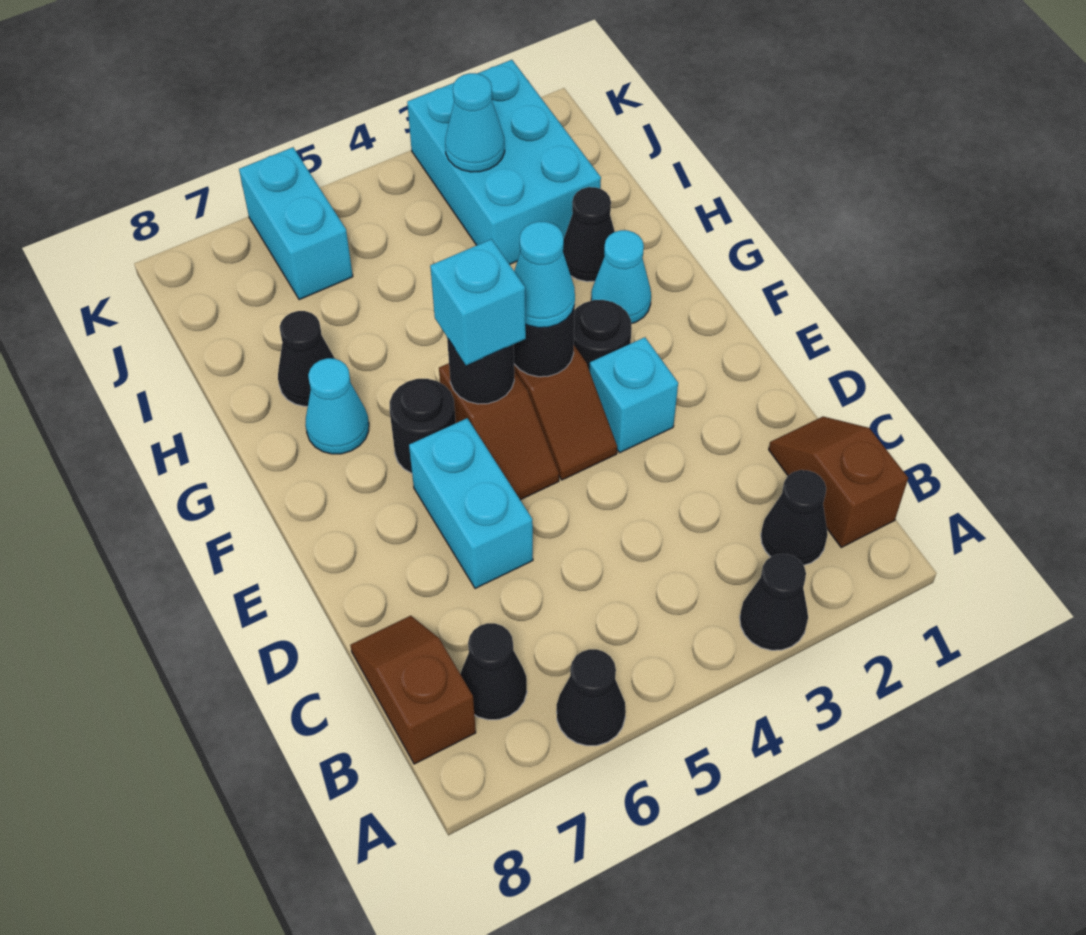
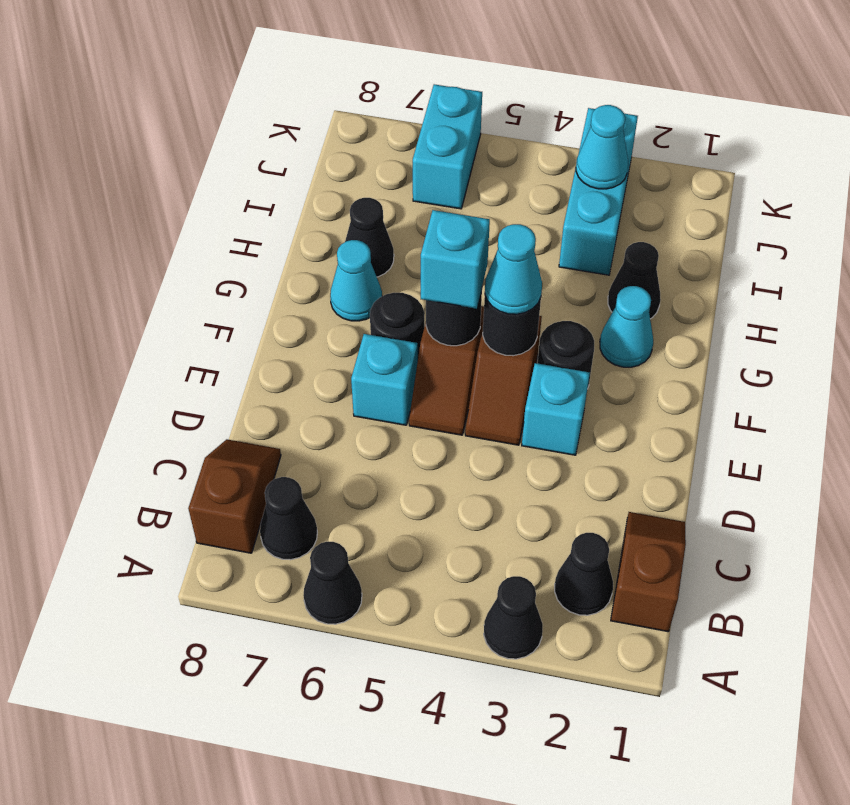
cyan brick D6:E6 level 1 -> cyan brick E6 level 1
cyan brick I2:K3 level 1 -> cyan brick I3:K3 level 1

